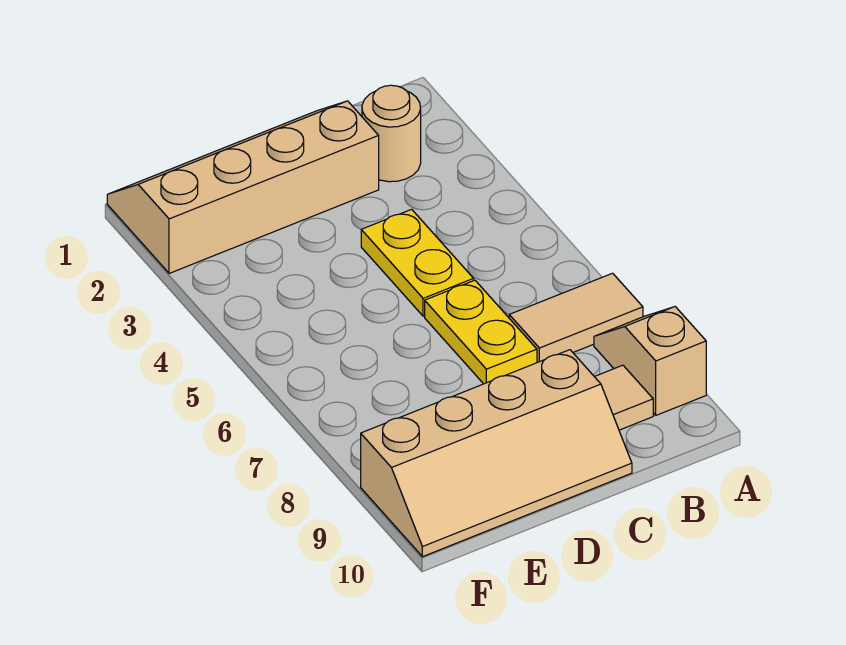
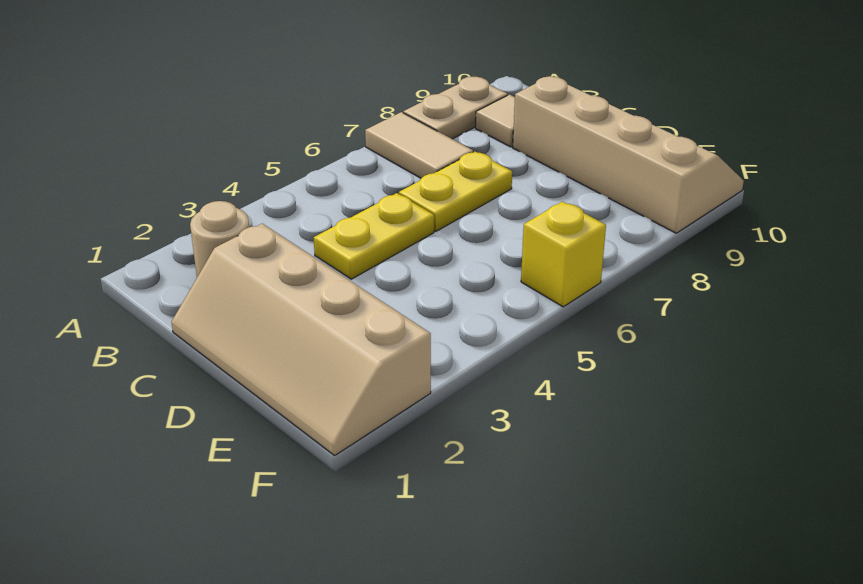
tan slope A8:A9 level 1 top 9 -> tan plate A8:A9 level 1
none -> yellow brick F6 level 1

